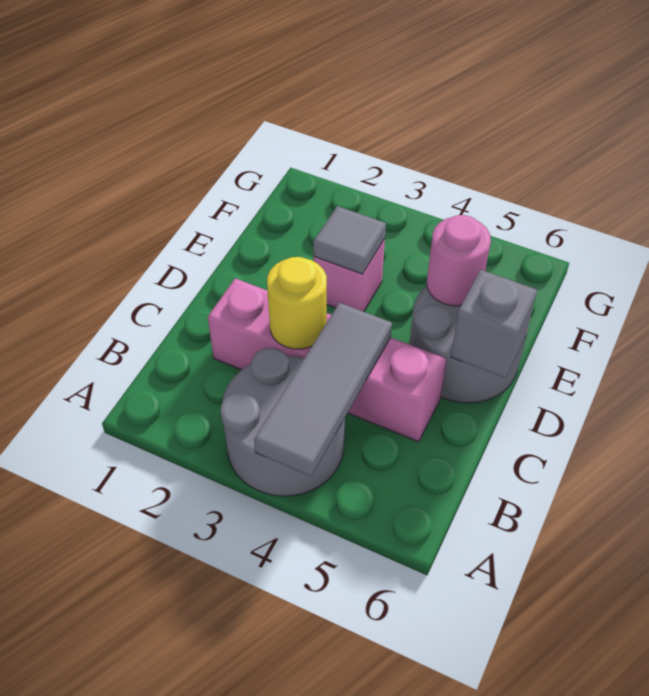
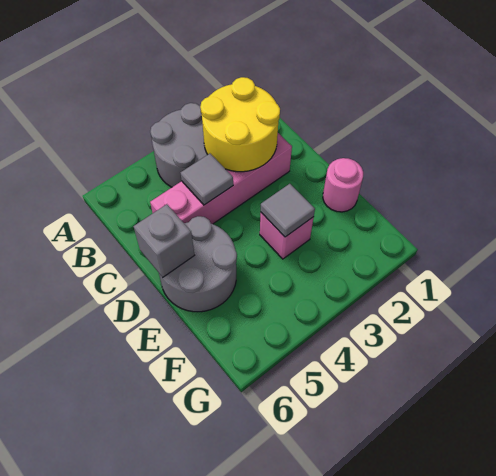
grey tile A4:C4 level 2 -> grey tile C4 level 2
yellow round brick C3 level 2 -> yellow round brick B2:C3 level 2
pink round brick E5 level 2 -> pink round brick E1 level 1

